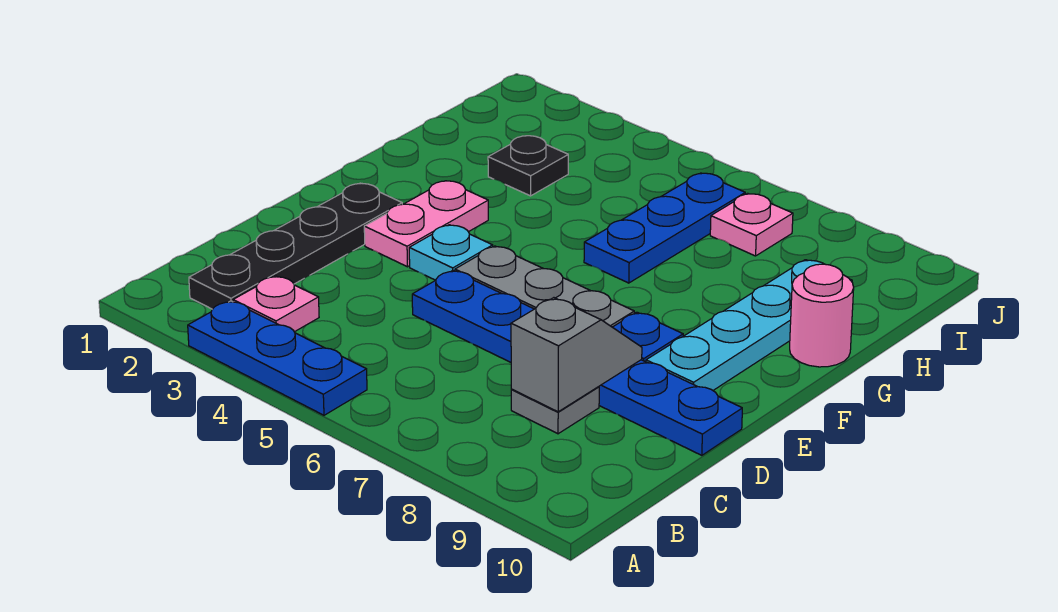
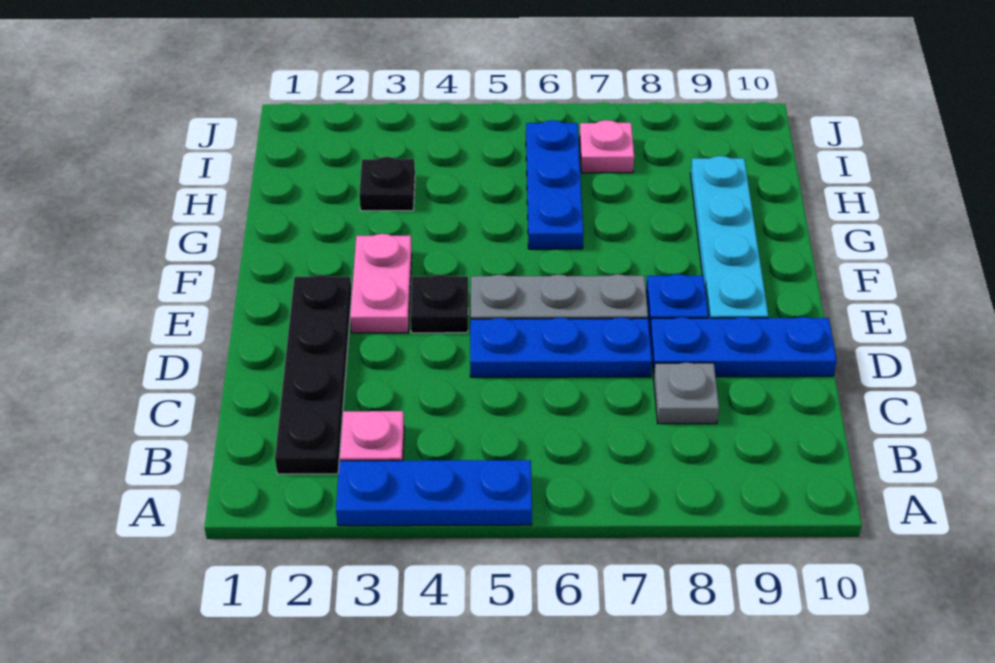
grey slope C8:D8 level 2 top C -> none
cyan plate E4 level 1 -> black plate E4 level 1
pink round brick G10 level 1 -> none

